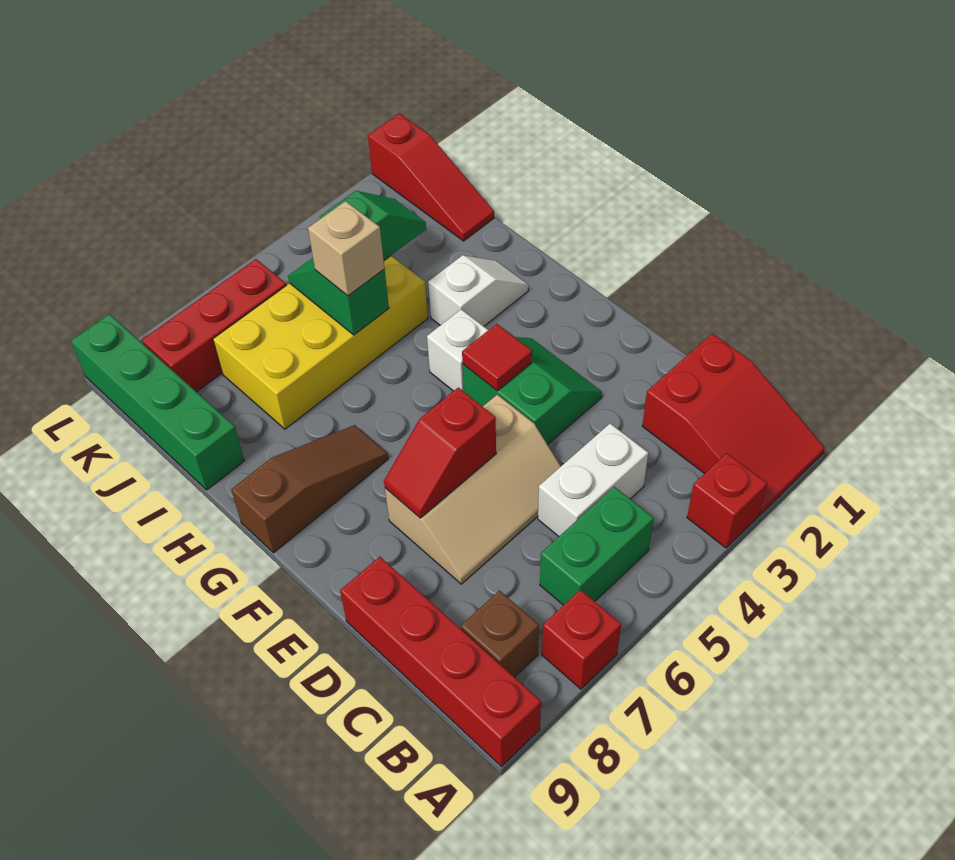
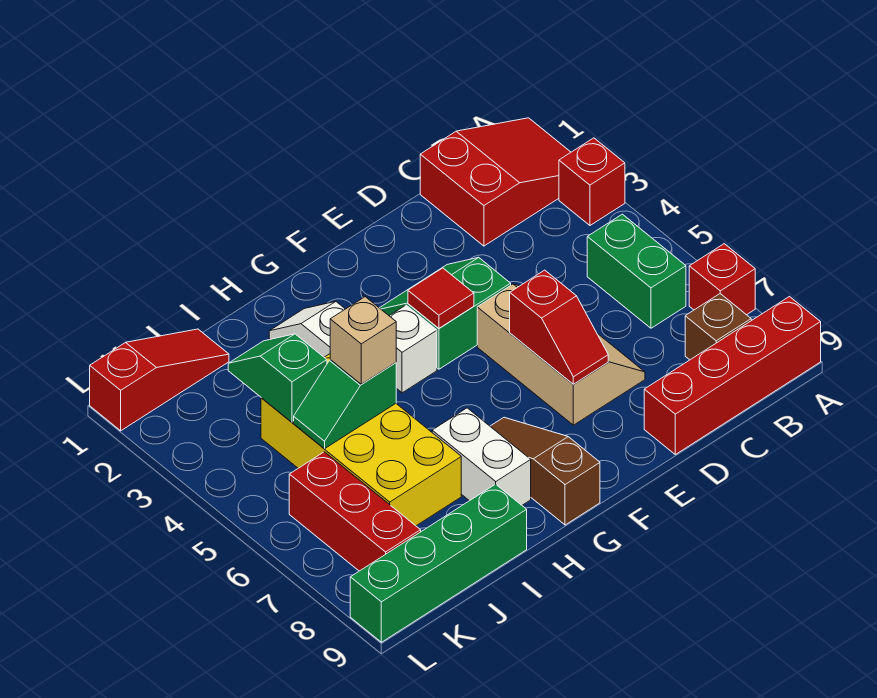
white brick C4:C5 level 1 -> white brick H7:H8 level 1

